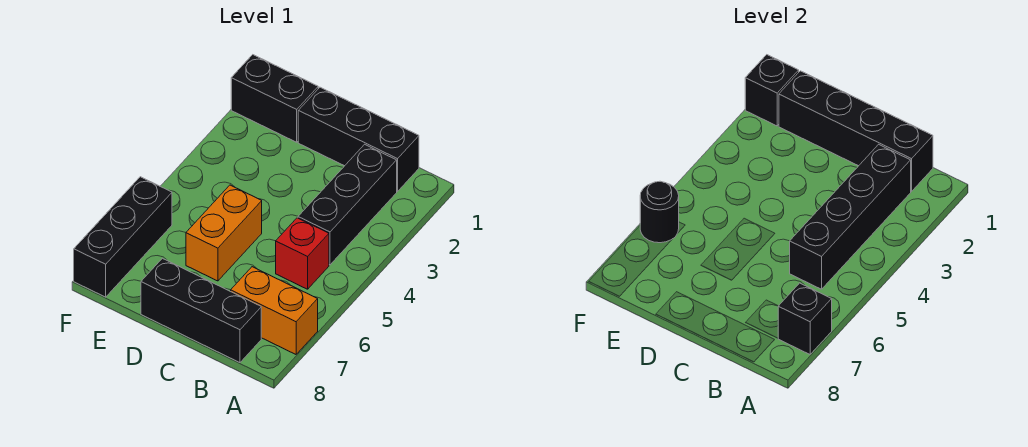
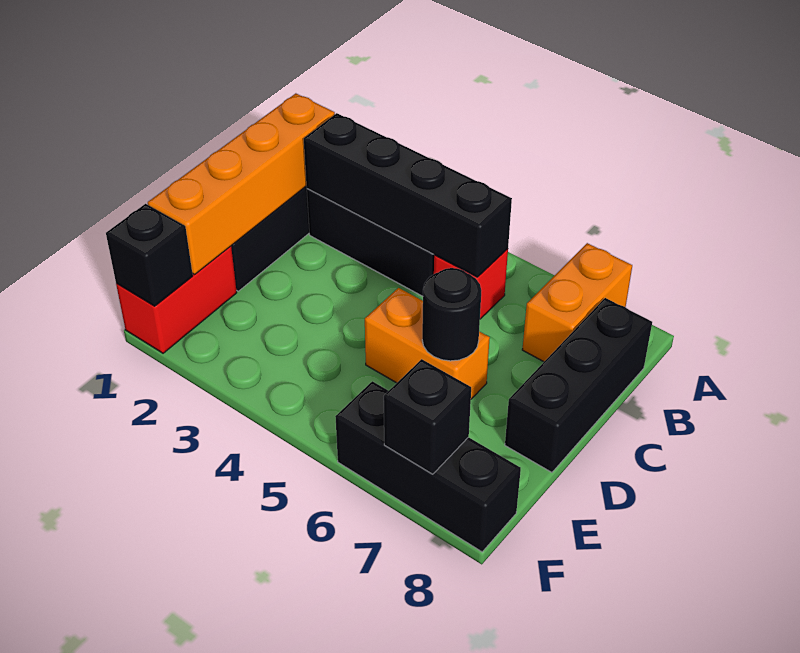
black brick A7 level 2 -> black brick F7 level 2
black brick B1:E1 level 2 -> orange brick B1:E1 level 2
black brick E1:F1 level 1 -> red brick E1:F1 level 1
black round brick F6 level 2 -> black round brick D6 level 2

